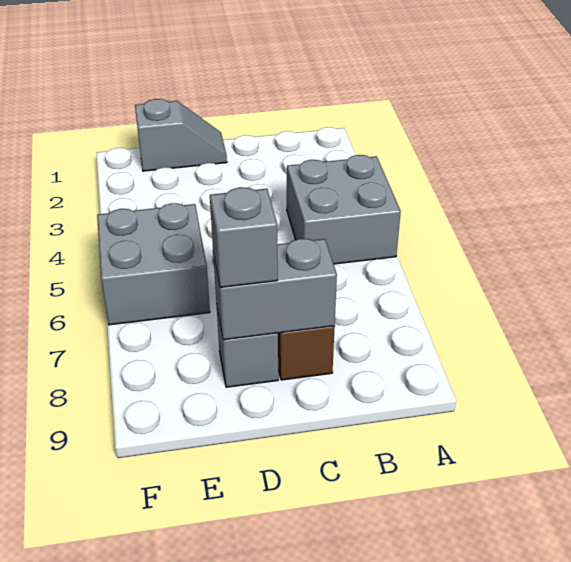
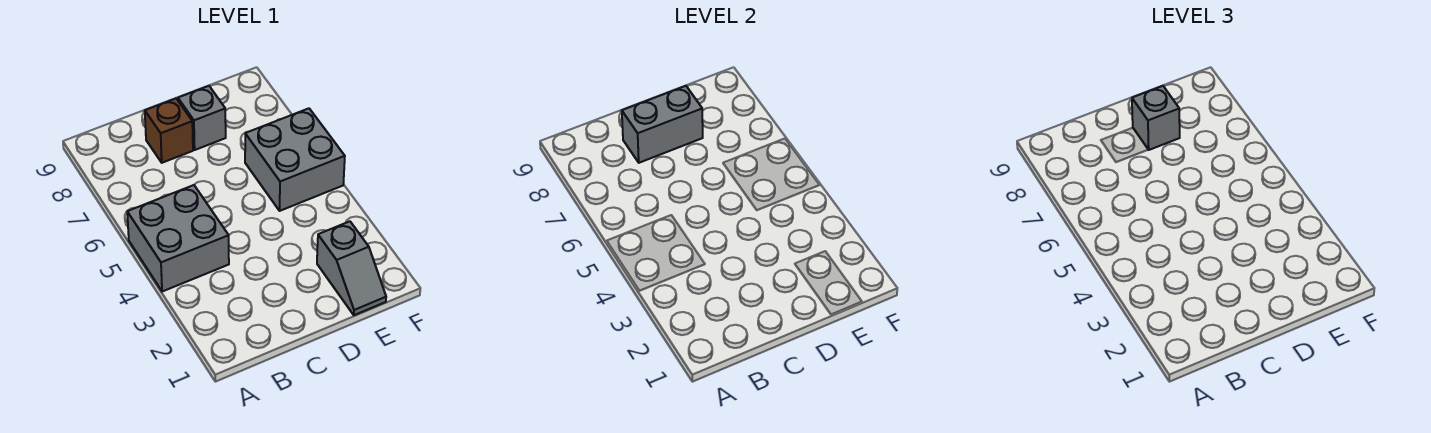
grey slope D1:E1 level 1 top E -> grey slope E1:E2 level 1 top 2

